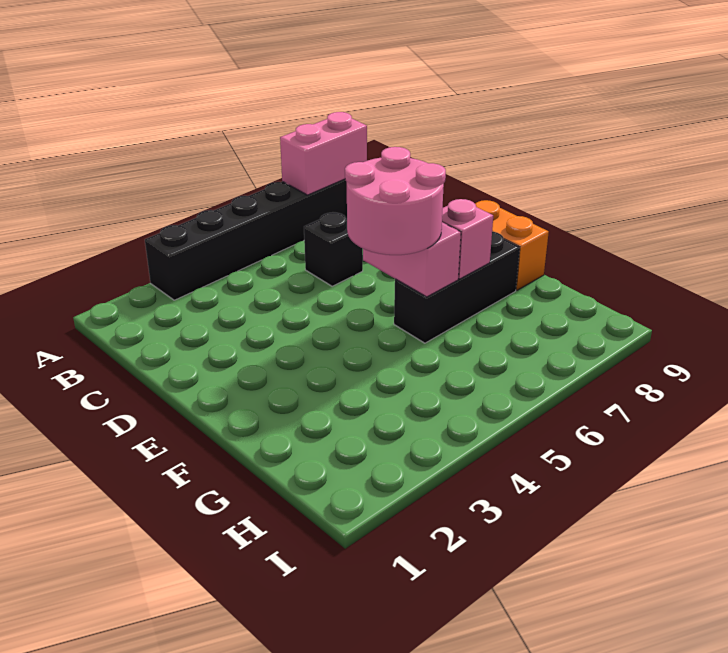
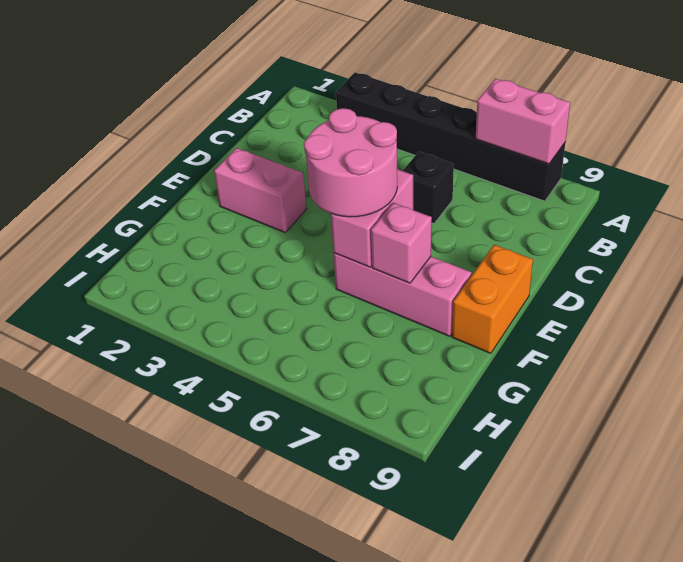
none -> pink brick E2:E3 level 1
black brick F6:F8 level 1 -> pink brick F6:F8 level 1

